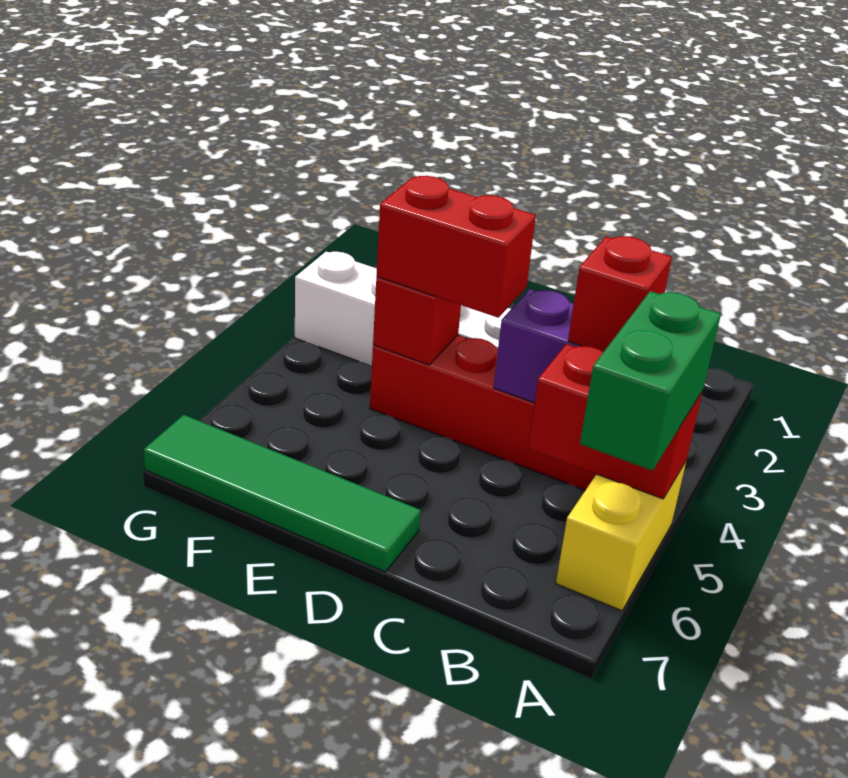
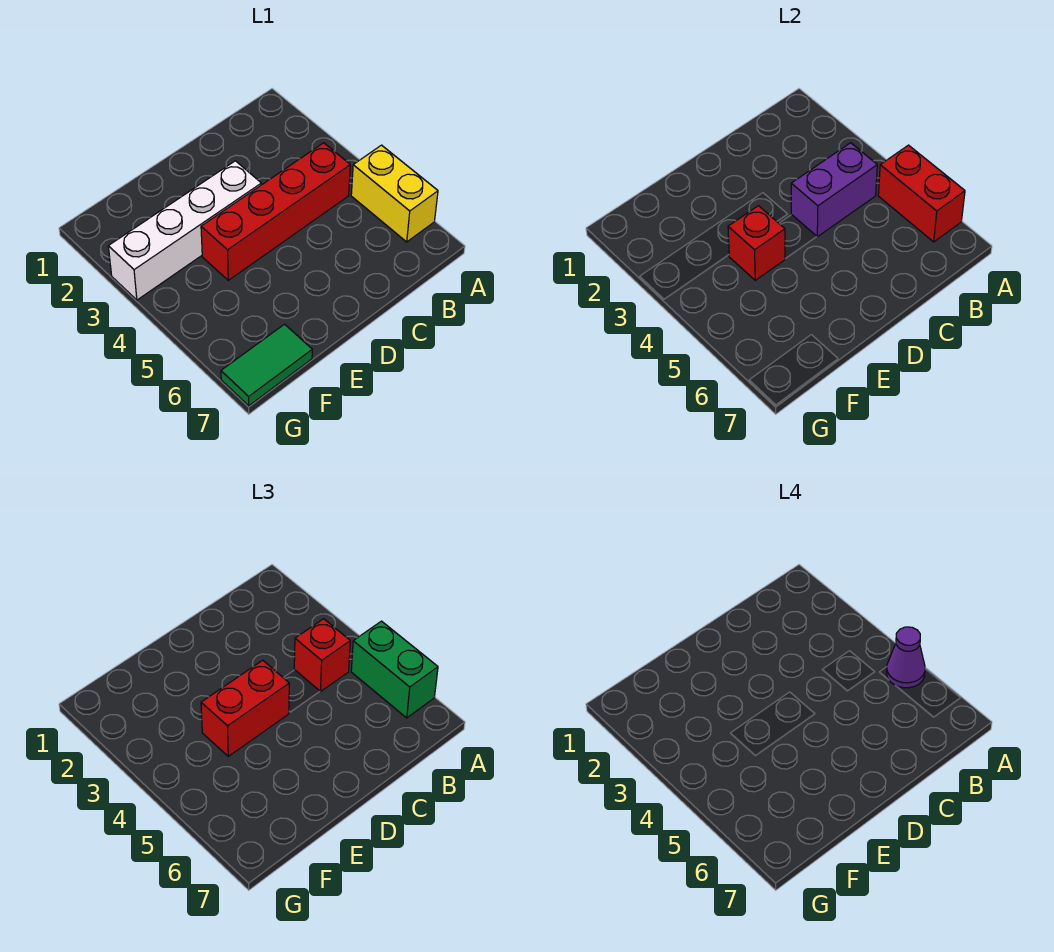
red brick A5:B5 level 2 -> red brick A5:A6 level 2
none -> purple cone A5 level 4
green tile D7:G7 level 1 -> green tile F7:G7 level 1

